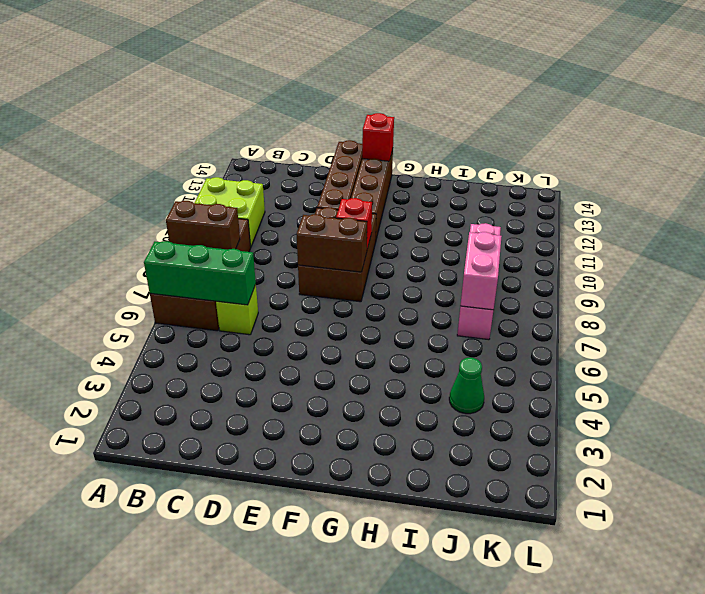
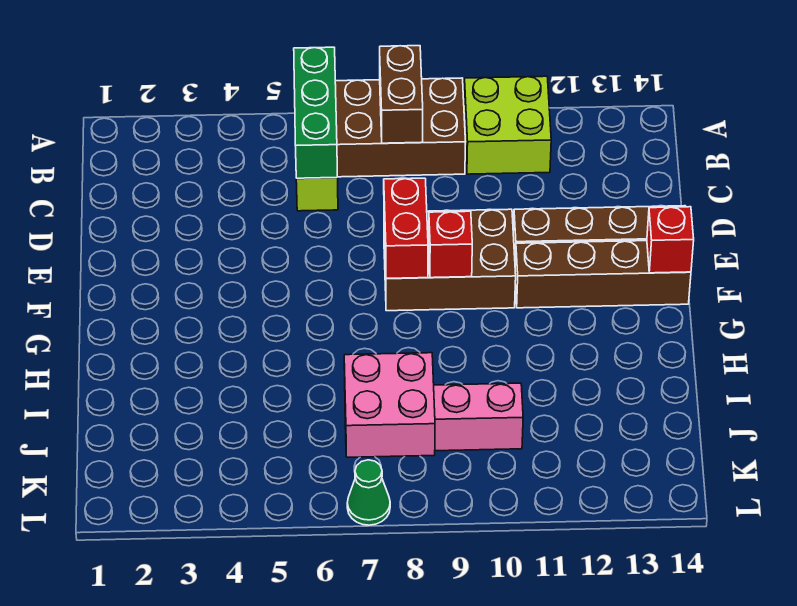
brown brick E8:F8 level 2 -> red brick E8:F8 level 2
green cone J4 level 1 -> green cone L7 level 1
pink brick J7:J8 level 2 -> pink brick J7:K8 level 2

